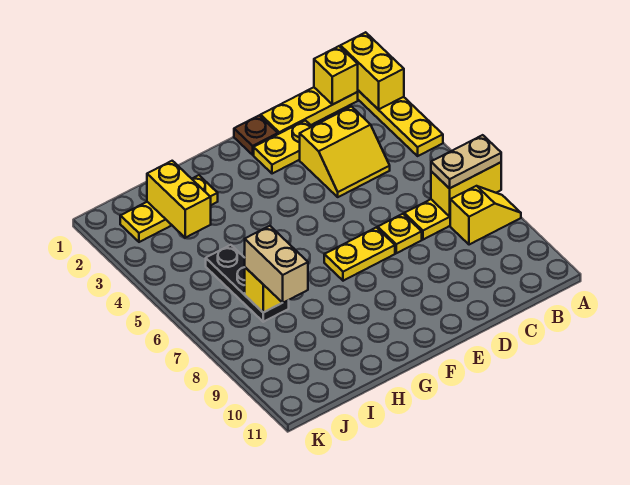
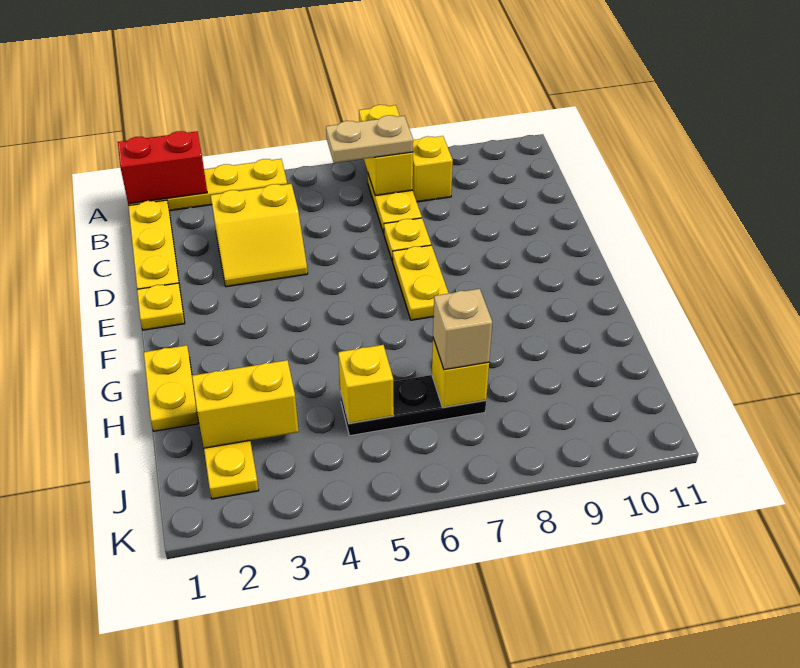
yellow brick A1:A2 level 2 -> red brick A1:A2 level 2
tan plate A7:B7 level 3 -> tan plate B6:B7 level 3
yellow brick B1 level 2 -> yellow brick I5 level 2
yellow slope C3:D4 level 1 top 3 -> yellow slope C3:D4 level 1 top C
yellow plate D2:E2 level 1 -> yellow plate G1:H1 level 1
brown plate E1 level 1 -> yellow plate E1 level 1
tan brick I7:I8 level 3 -> tan brick I7 level 3

